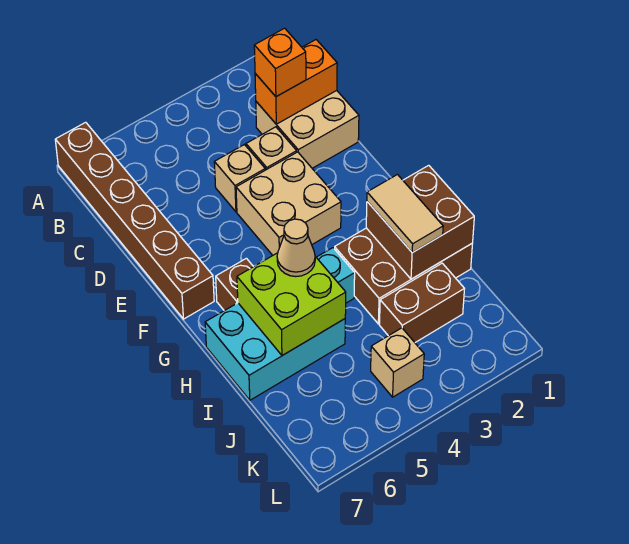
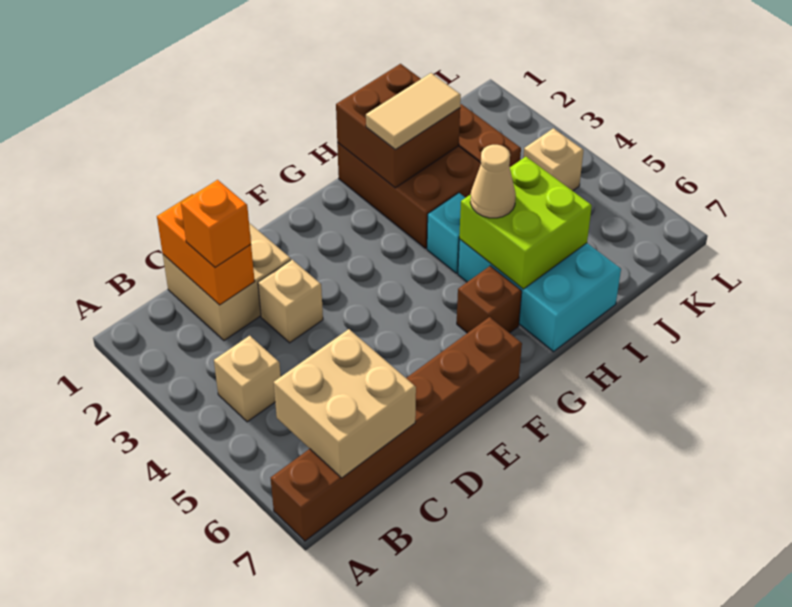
tan brick D4 level 1 -> tan brick B4 level 1
tan brick E3:F4 level 1 -> tan brick B6:C7 level 2

